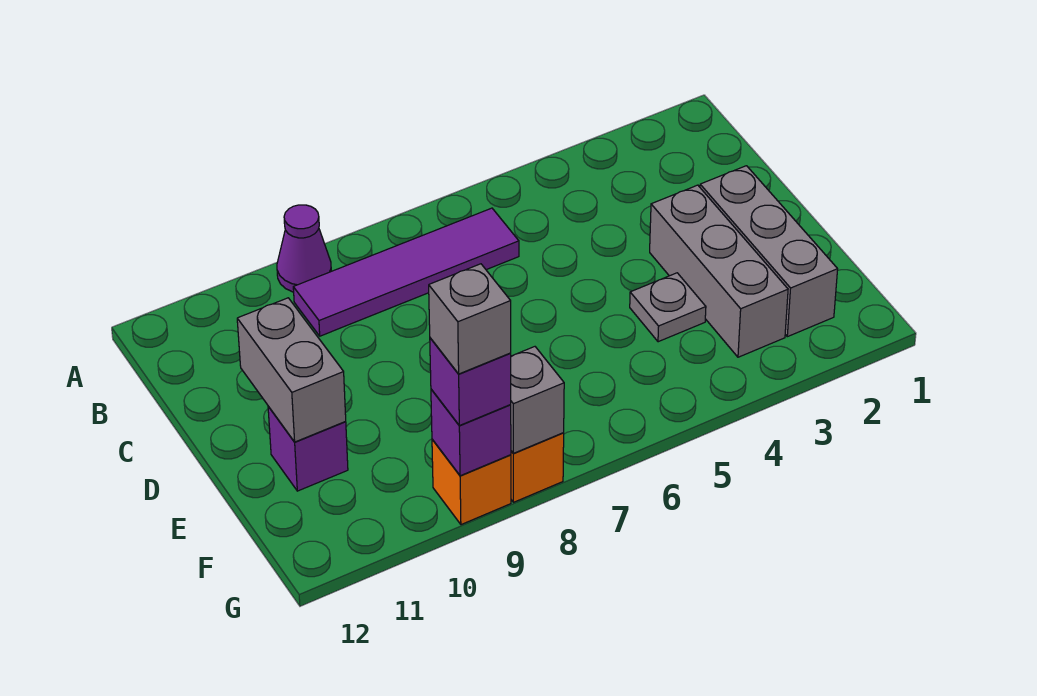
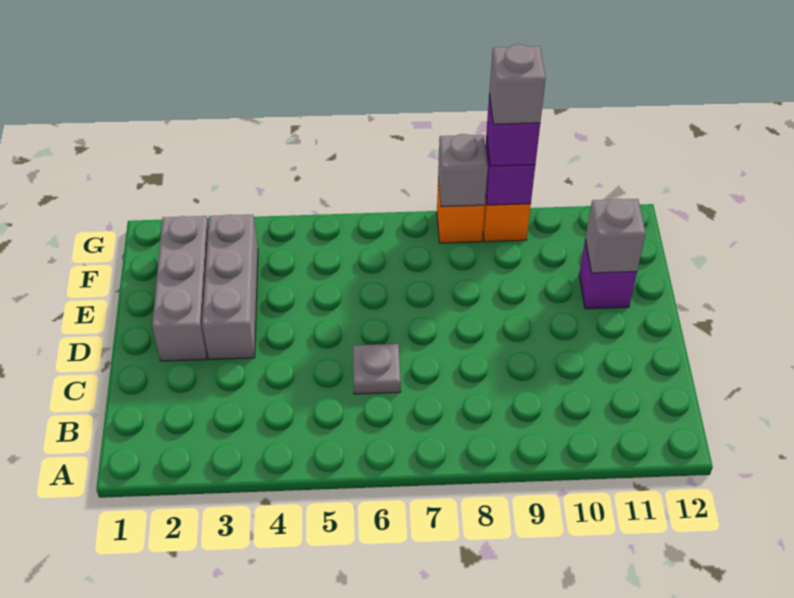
purple cone A9 level 1 -> none
purple tile B6:B9 level 1 -> none
grey brick D11:E11 level 2 -> grey brick E11 level 2
grey plate E4 level 1 -> grey plate C6 level 1

